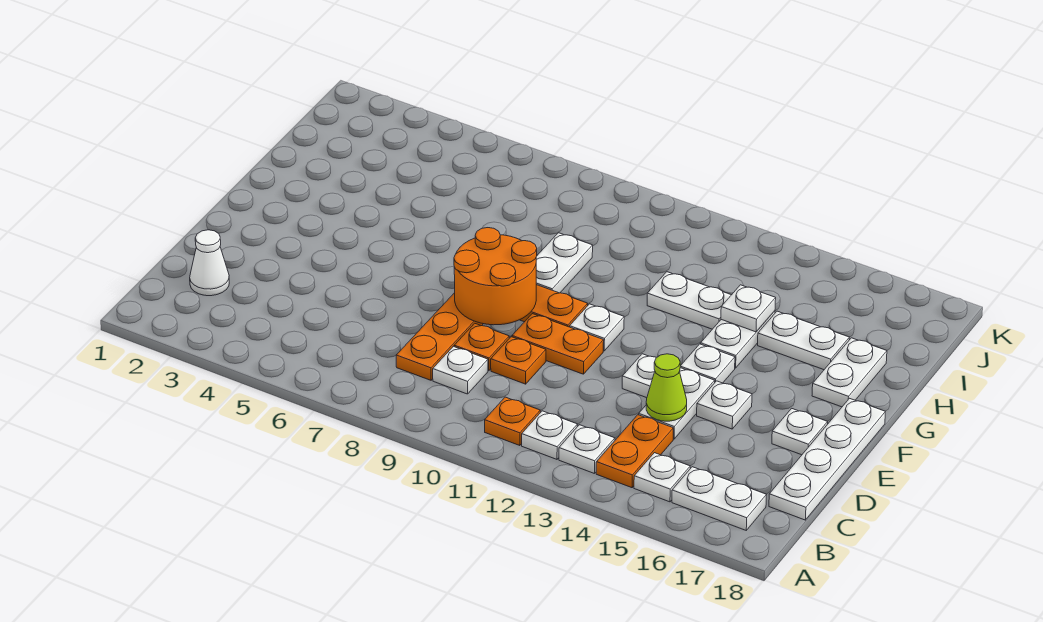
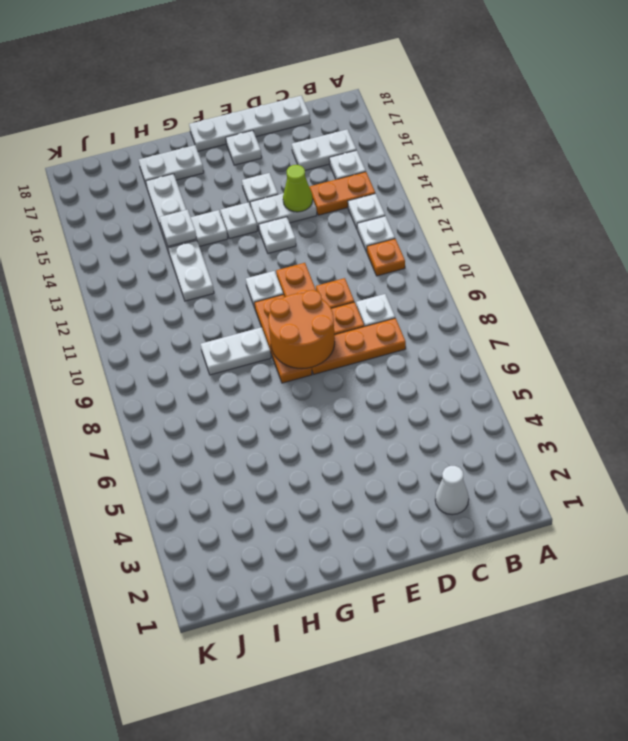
white plate B16:B17 level 1 -> white plate B16:C16 level 1

